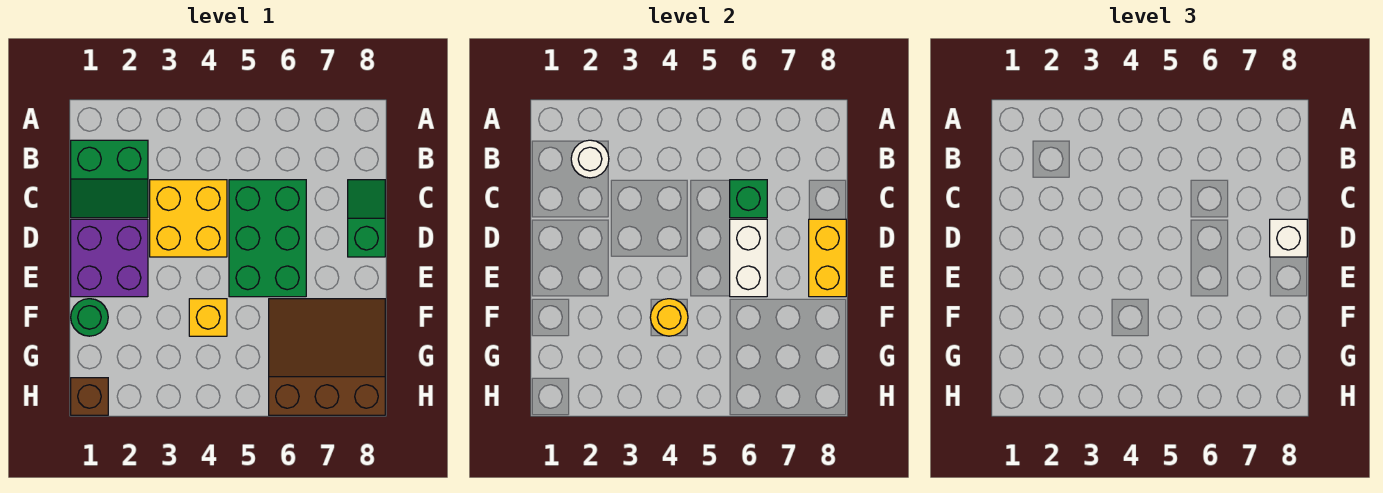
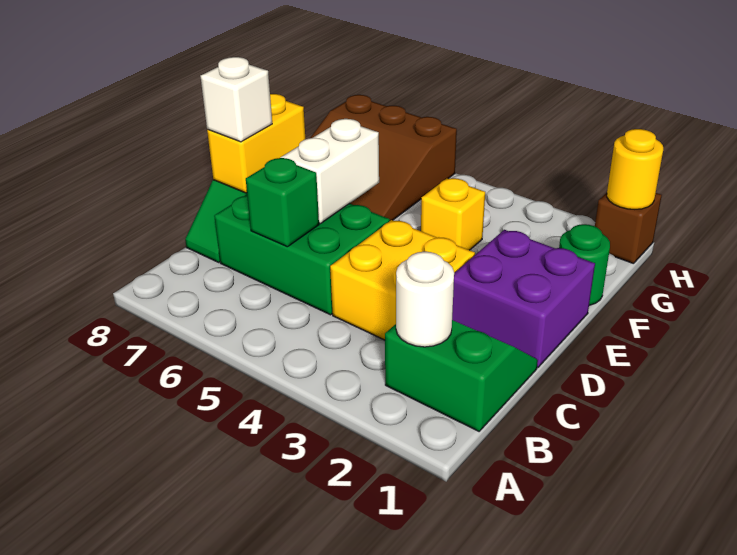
green brick C5:E6 level 1 -> green brick C5:D7 level 1
yellow round brick F4 level 2 -> yellow round brick H1 level 2

